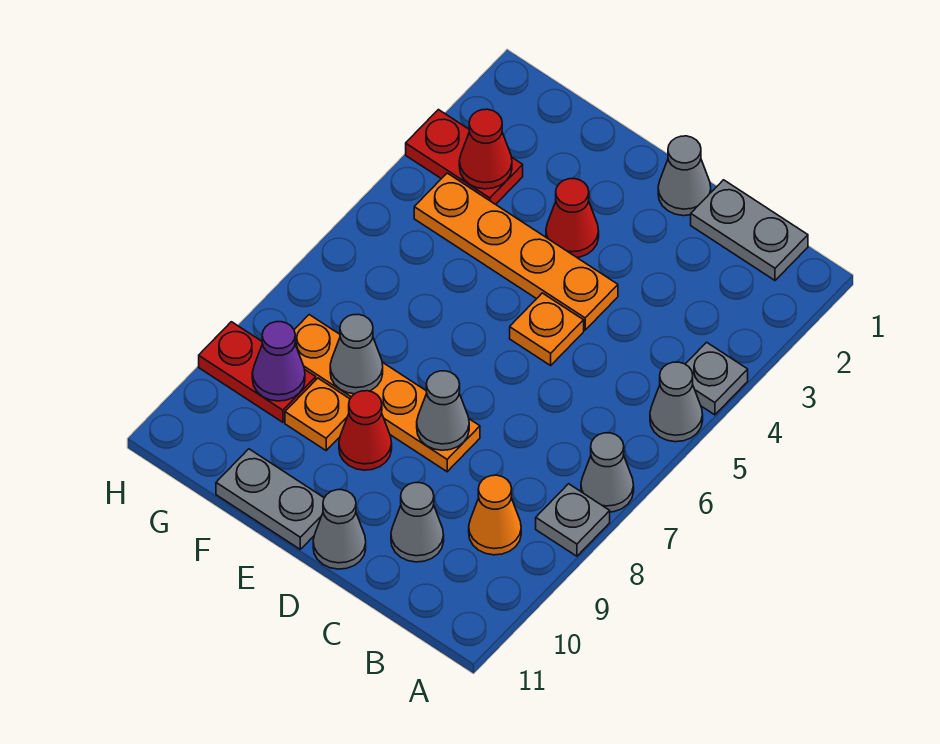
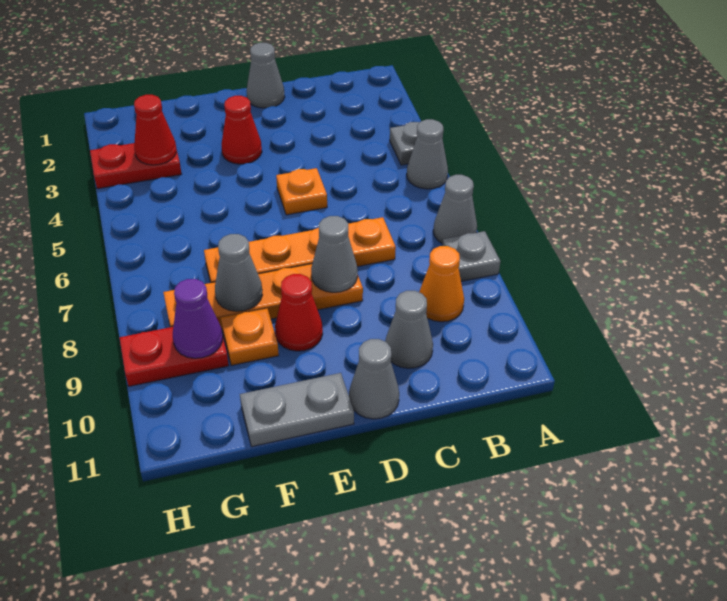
grey plate B1:C1 level 1 -> none
orange plate D4:G4 level 1 -> orange plate C7:F7 level 1

